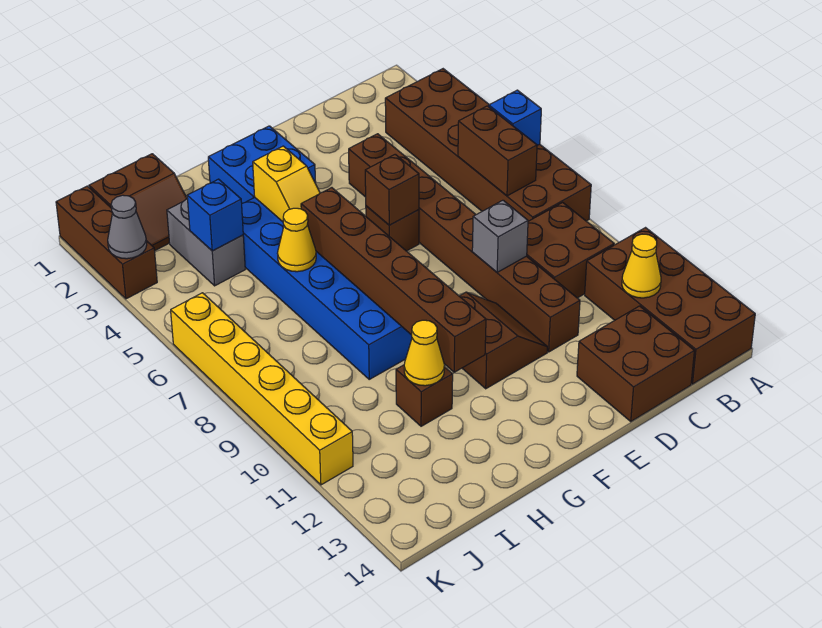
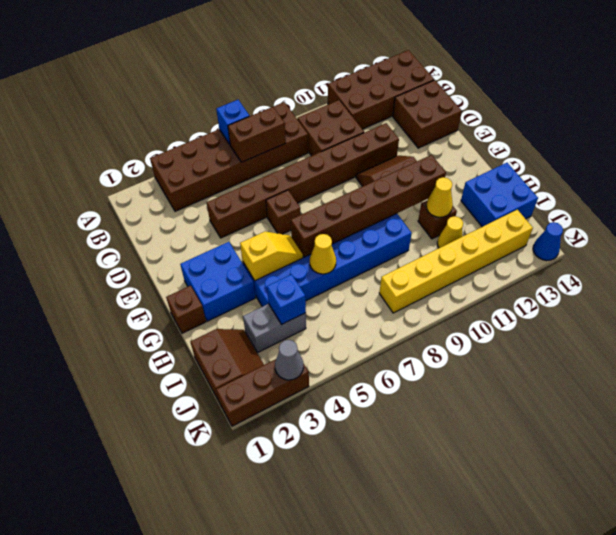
yellow cone B12 level 2 -> yellow cone I11 level 1
grey brick D9 level 2 -> none
brown brick E6 level 2 -> brown brick G1 level 1
none -> blue brick H13:I14 level 1
yellow brick K6:K11 level 1 -> yellow brick J8:J13 level 1
none -> blue cone K14 level 1

